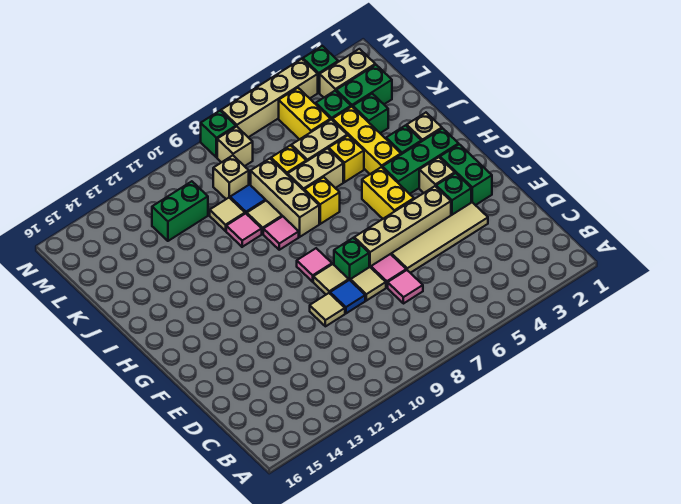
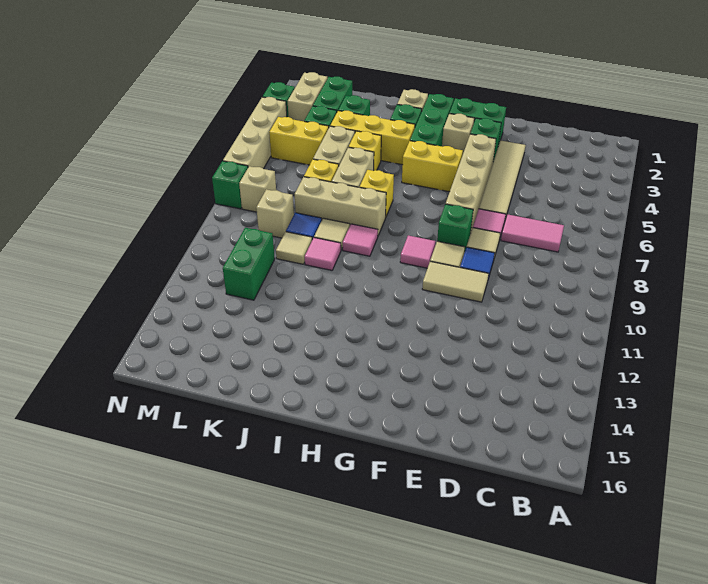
pink tile D7 level 1 -> pink tile C7:D7 level 1
tan tile E10 level 1 -> tan tile E10:F10 level 1

